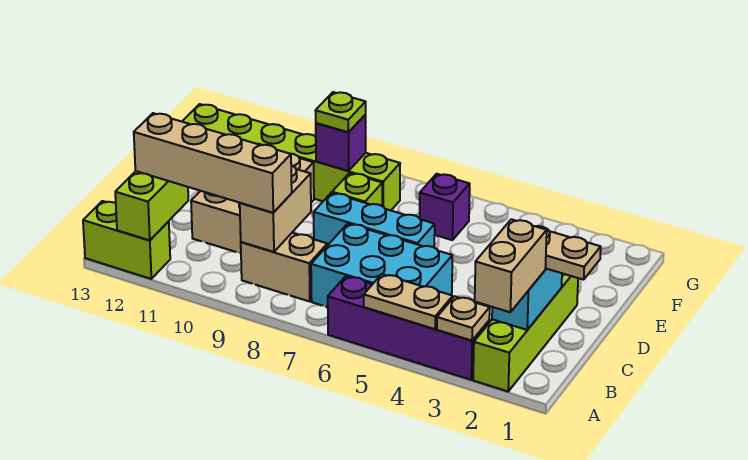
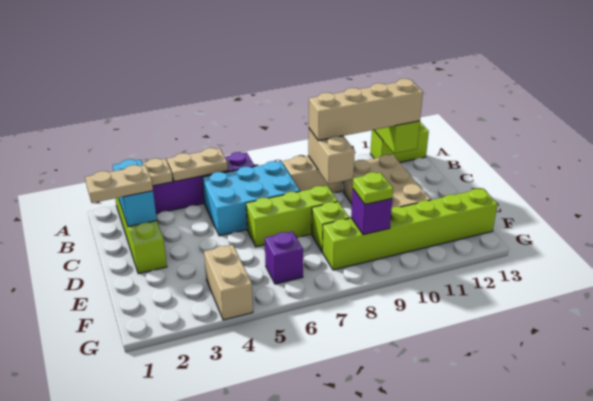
tan brick A2:B2 level 3 -> tan brick F4:G4 level 1
cyan brick D6:D8 level 1 -> lime brick D6:D8 level 1

